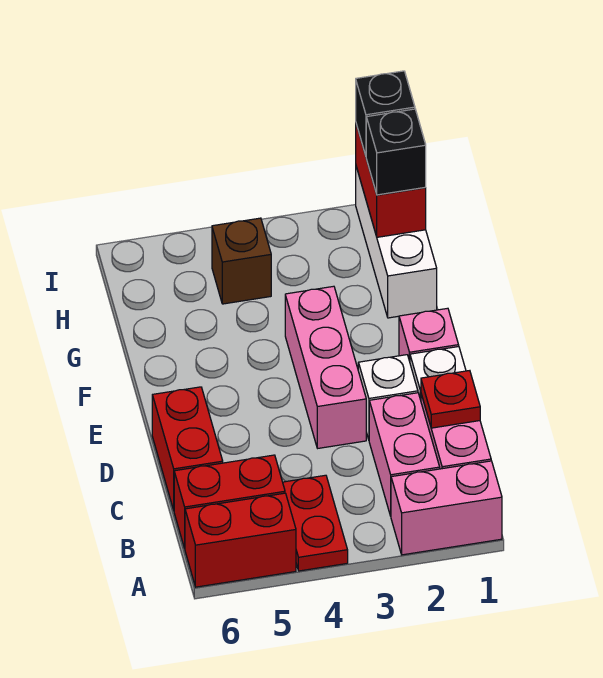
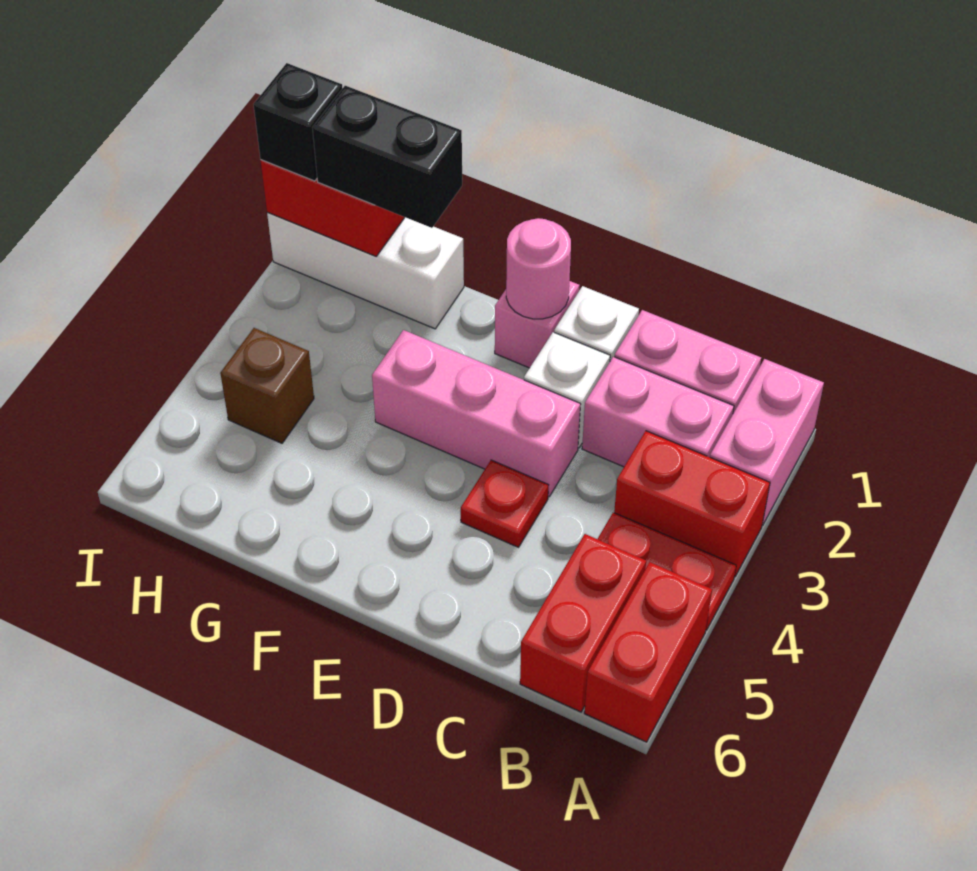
red plate C1 level 2 -> red plate D4 level 1
red brick C6:D6 level 1 -> red brick A3:B3 level 1
none -> pink round brick E1 level 2
black brick H1 level 3 -> black brick G1:H1 level 3

